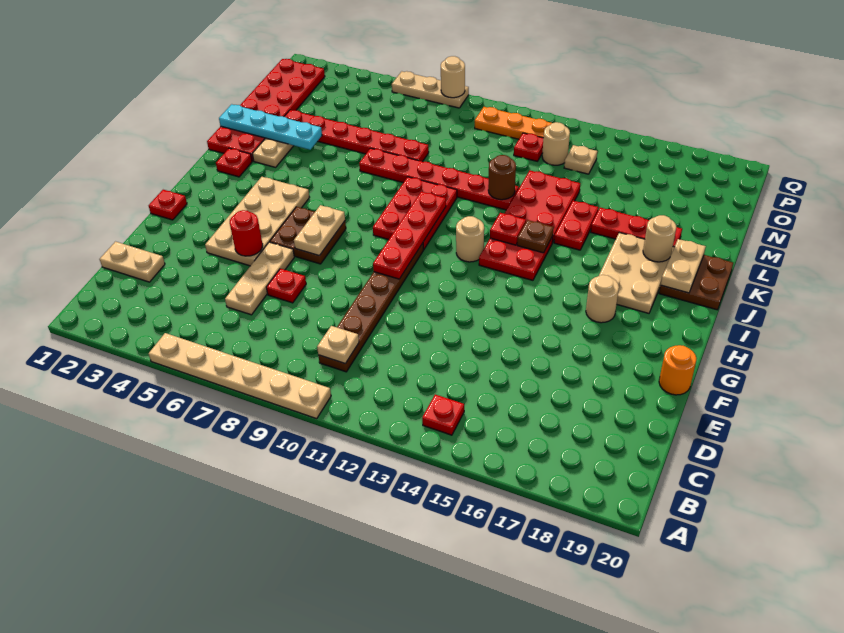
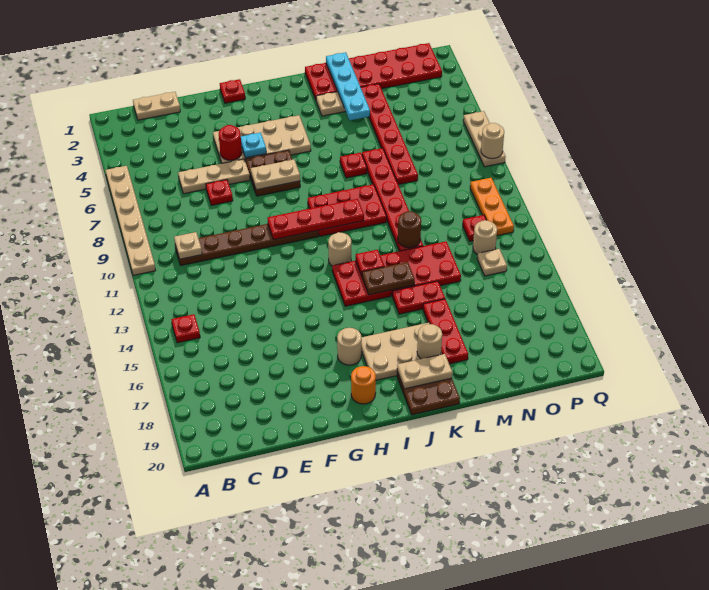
tan plate D1:D2 level 1 -> tan plate C1:D1 level 1
orange round brick F20 level 1 -> orange round brick H19 level 1
none -> cyan plate G5 level 2
red plate J2 level 1 -> red plate K7 level 1
brown plate J14 level 2 -> brown plate J14:K14 level 2

